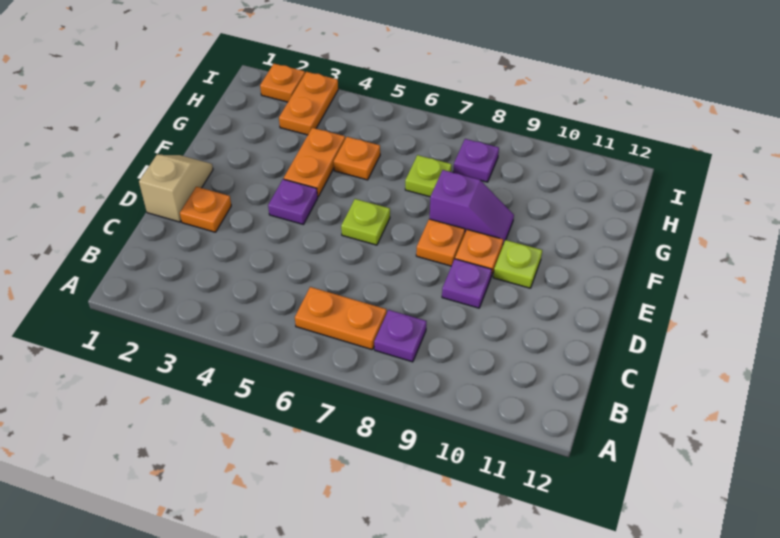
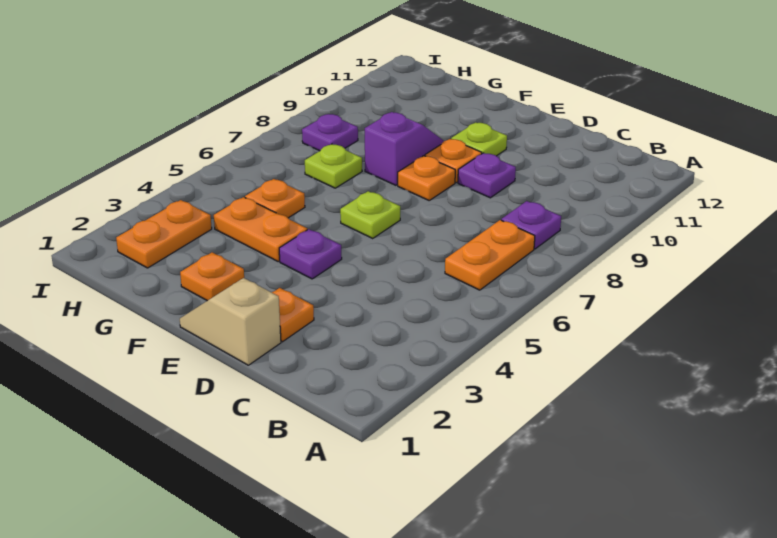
orange plate H3:I3 level 1 -> orange plate H2:H3 level 1
orange plate I2 level 1 -> orange plate F2 level 1

